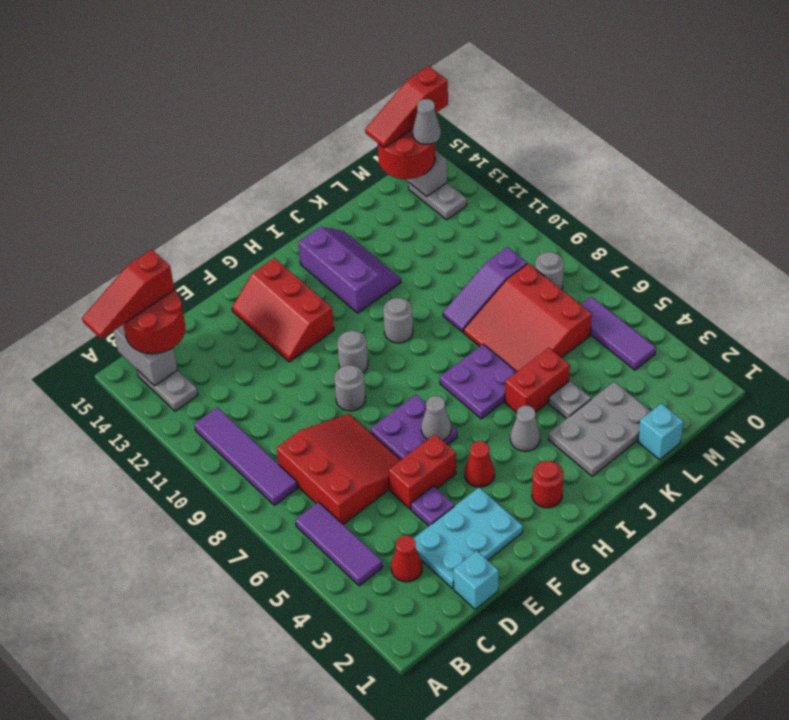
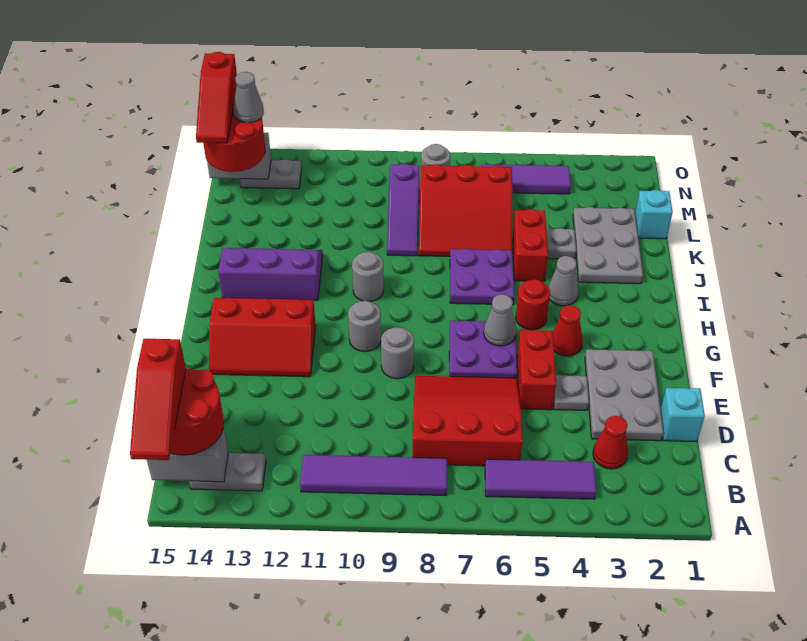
cyan plate D2:F3 level 1 -> grey plate D2:F3 level 1
purple plate E4 level 1 -> grey plate E4 level 1
red round brick H2 level 1 -> red round brick H5 level 1

